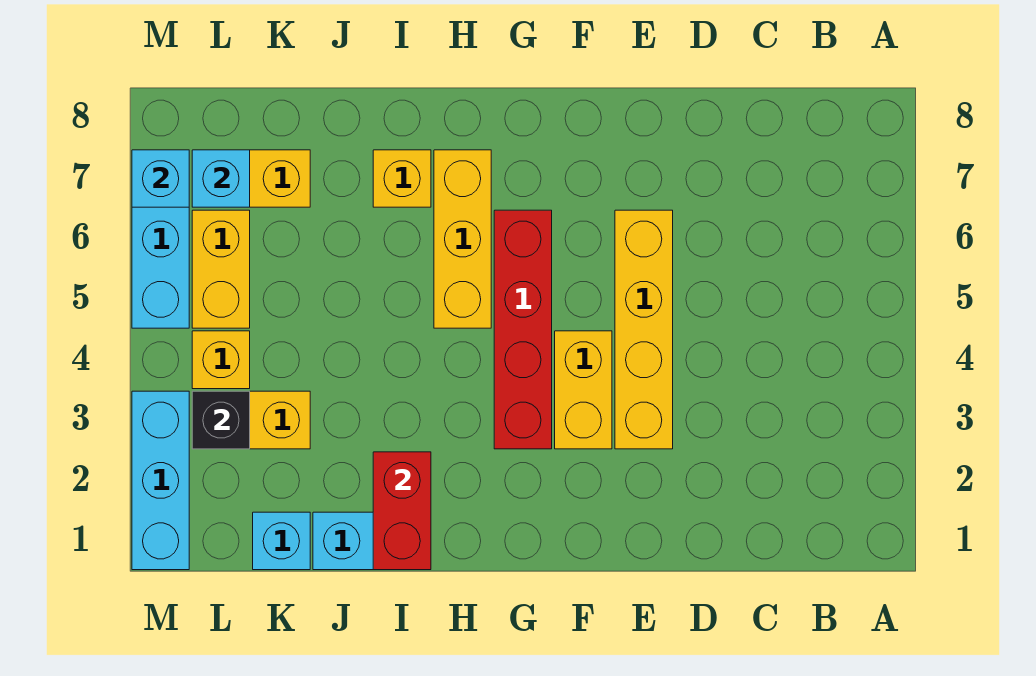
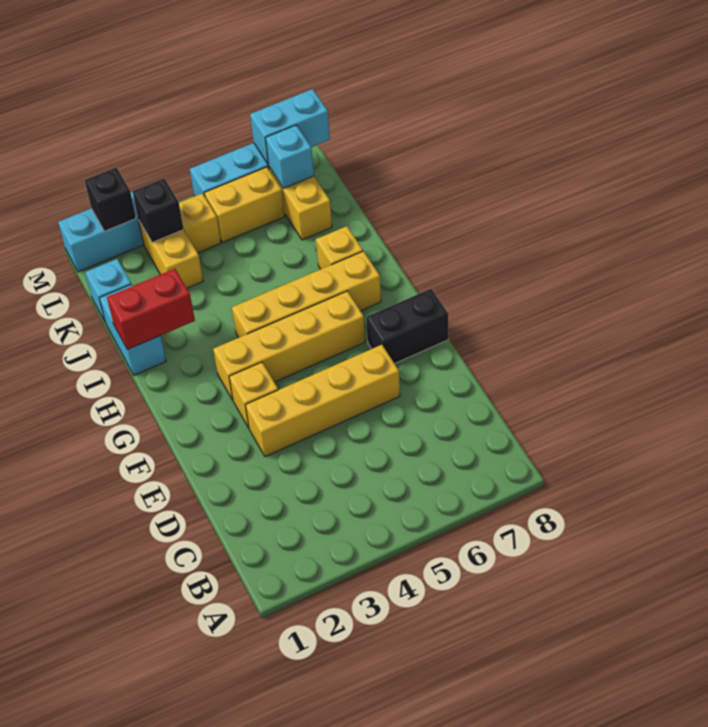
yellow brick F3:F4 level 1 -> yellow brick F3 level 1
none -> black brick F7:F8 level 1
red brick G3:G6 level 1 -> yellow brick G3:G6 level 1
yellow brick H5:H7 level 1 -> yellow brick H4:H7 level 1
none -> black brick M2 level 2
cyan brick M7 level 2 -> cyan brick M7:M8 level 2

